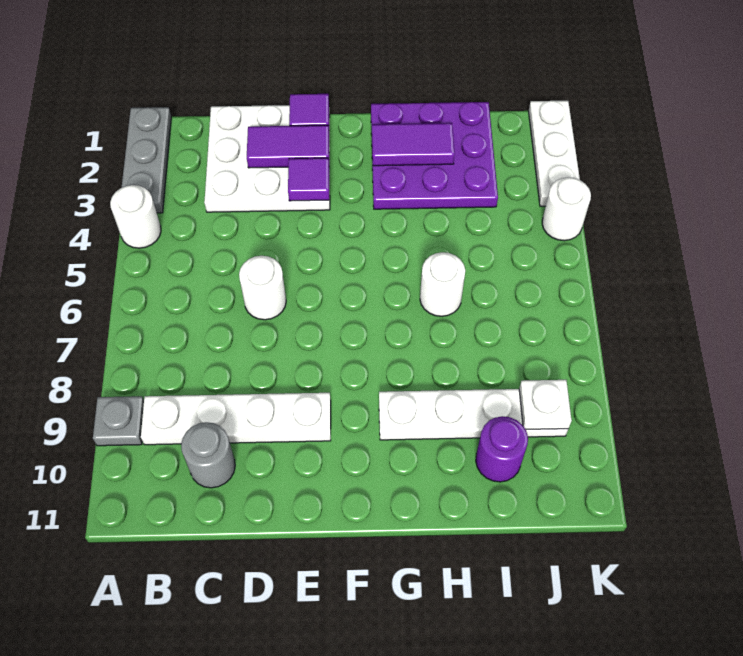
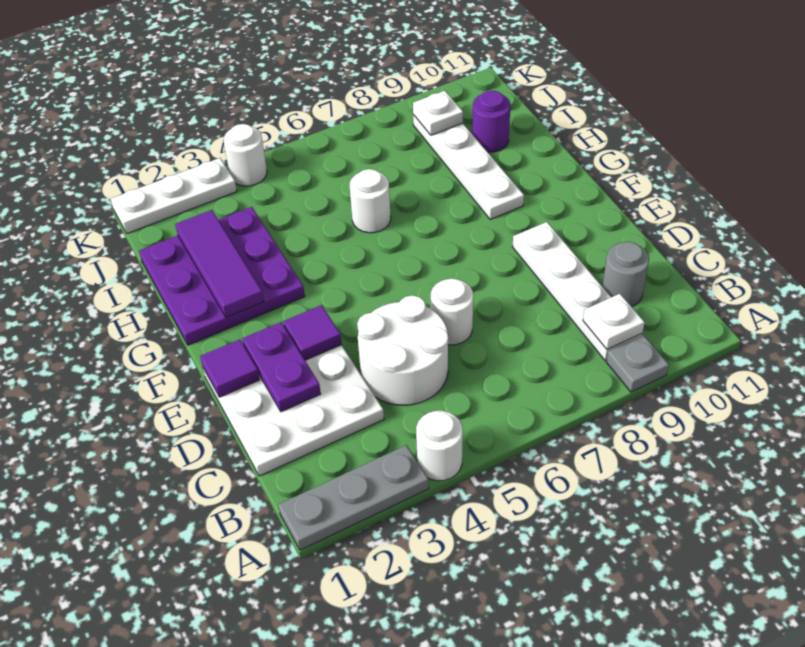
none -> white plate B9 level 2
none -> white round brick C4:D5 level 1
purple tile D2:E2 level 2 -> purple plate D2:E2 level 2
purple tile G2:H2 level 2 -> purple tile G2:I2 level 2

